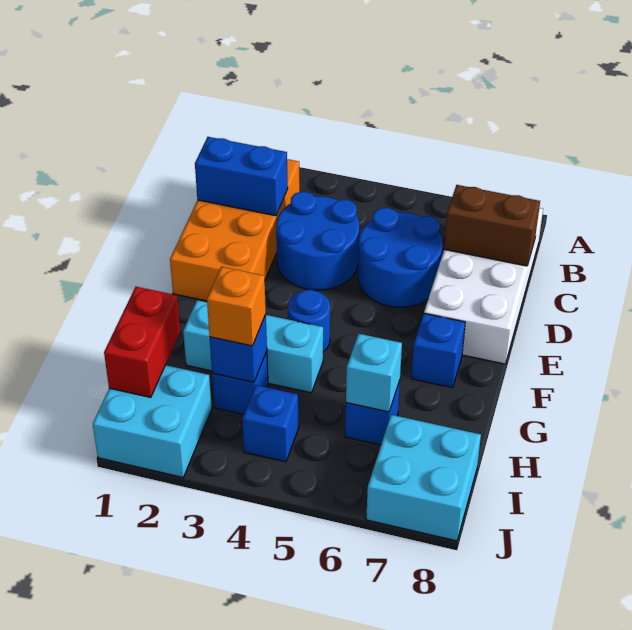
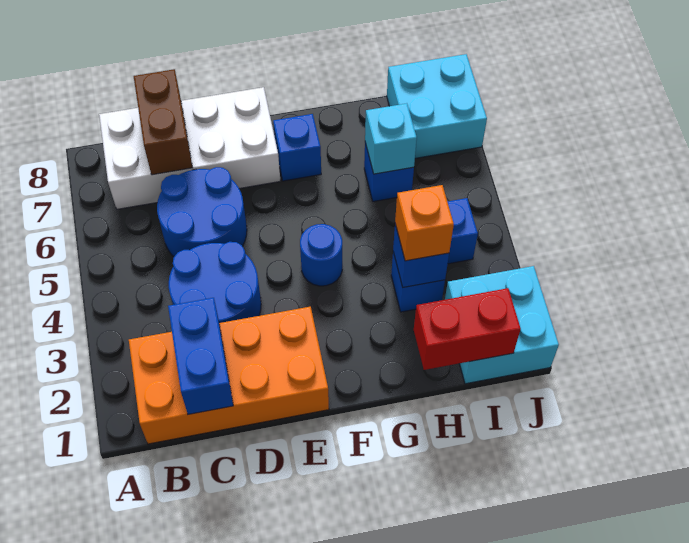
cyan brick G2:G4 level 1 -> none

